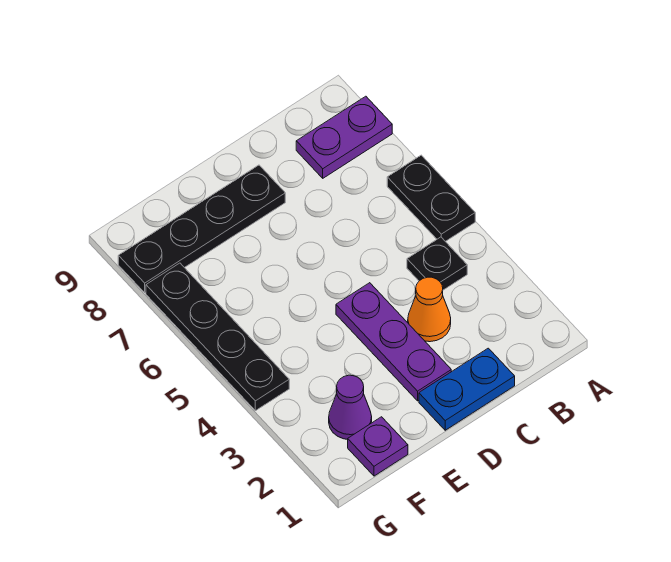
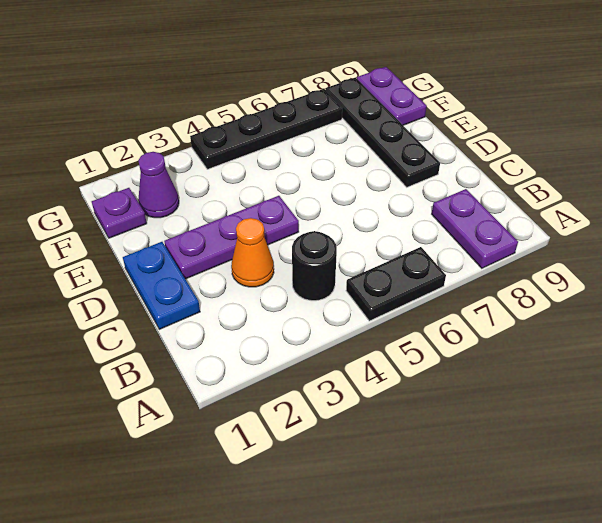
black plate B4 level 1 -> black round brick B4 level 1
none -> purple plate F9:G9 level 1

